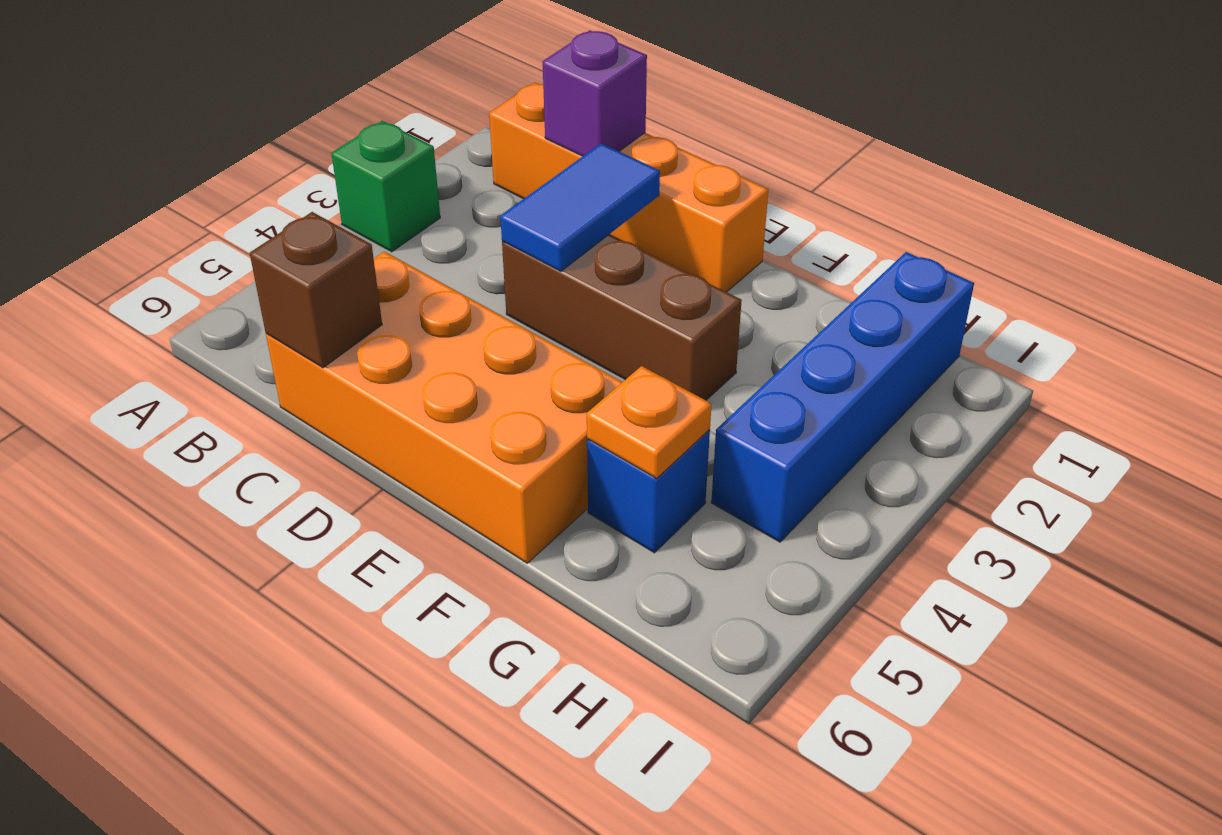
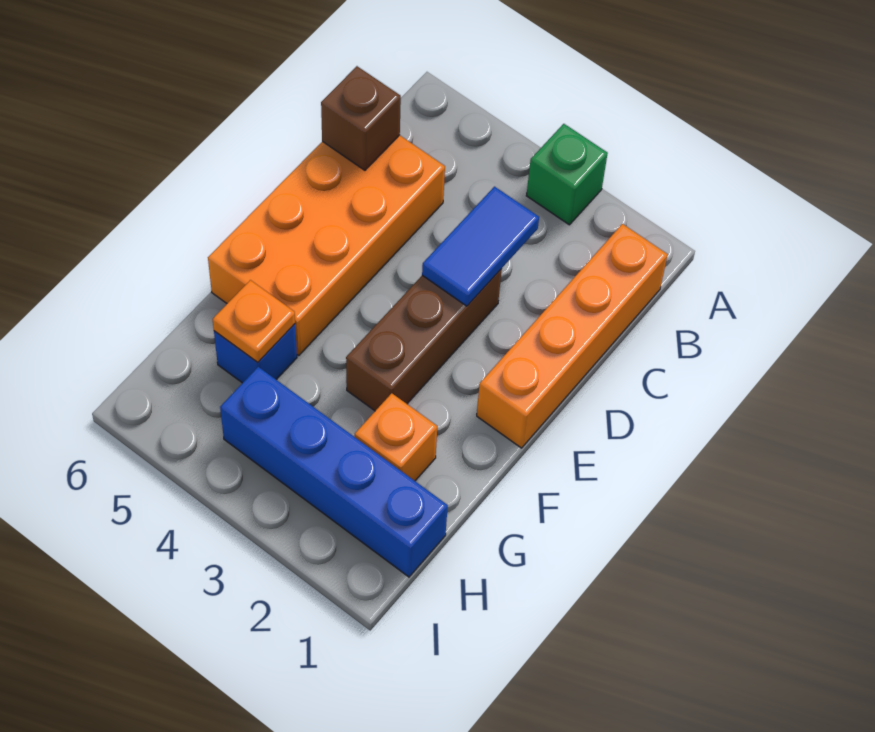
purple brick C1 level 2 -> none
blue tile D2:D3 level 2 -> blue tile C3:D3 level 2
none -> orange brick G2 level 1

